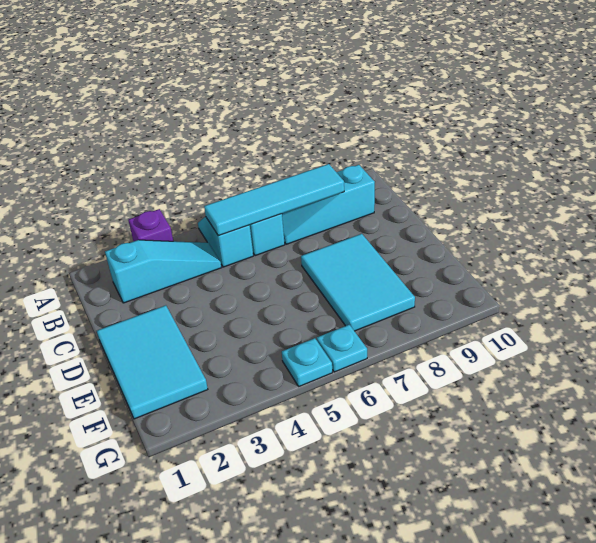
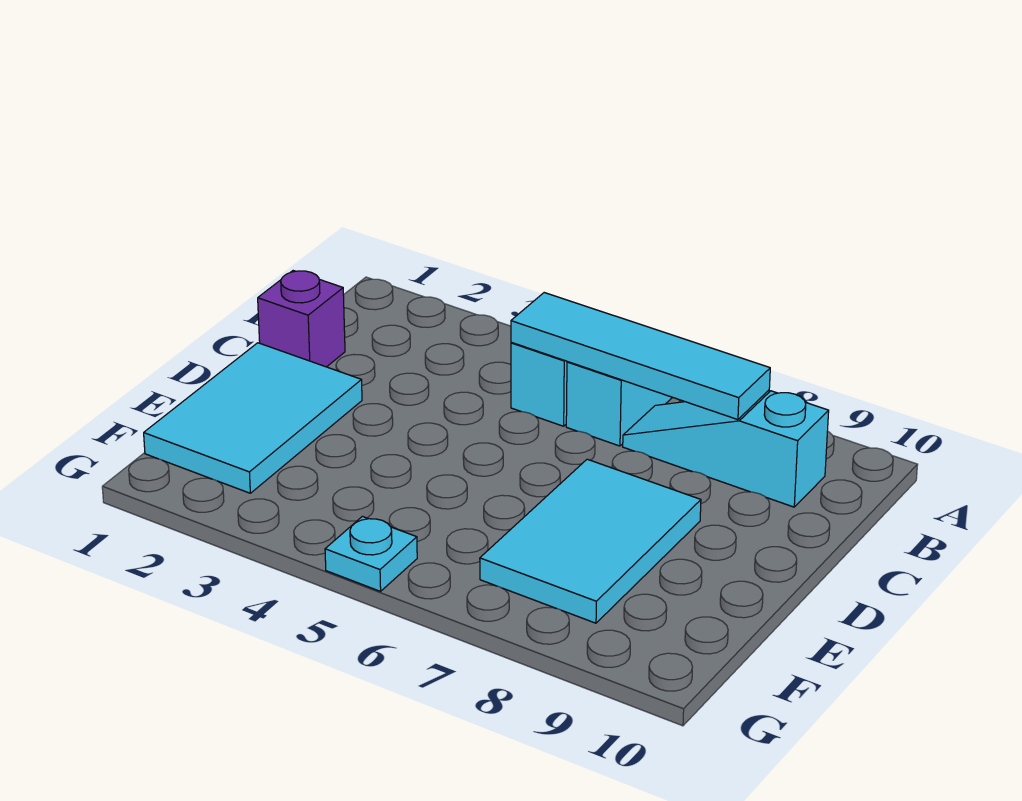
purple brick A3 level 1 -> purple brick C1 level 1
cyan slope B2:B4 level 1 top 2 -> none
cyan plate G6 level 1 -> none

